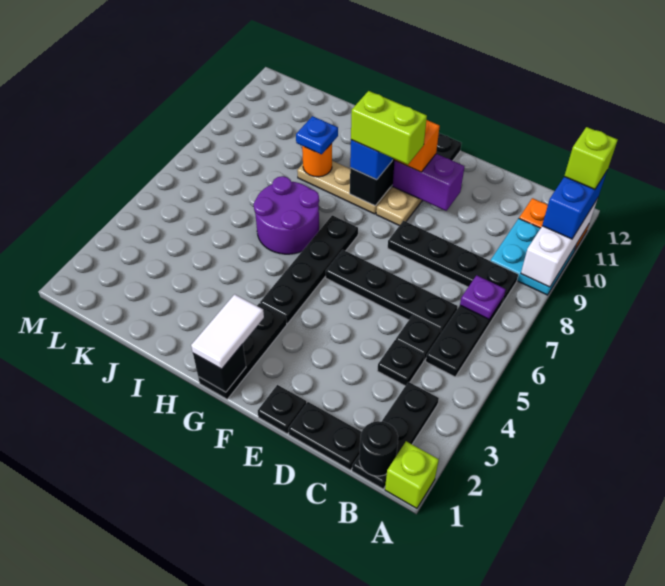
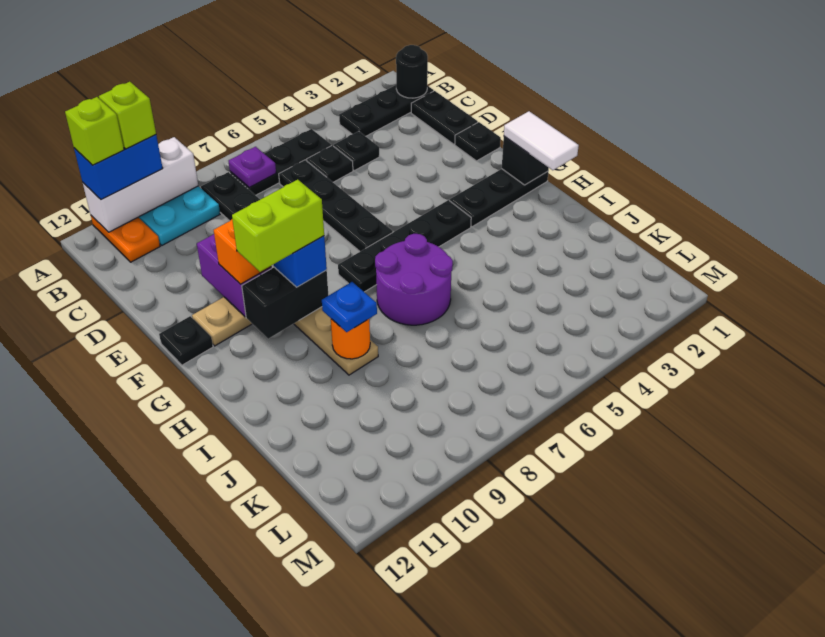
lime brick A1 level 1 -> lime brick A10 level 4
lime brick F9:G9 level 4 -> lime brick G9:G10 level 4
white tile G1:G2 level 3 -> white tile G1:H1 level 3

